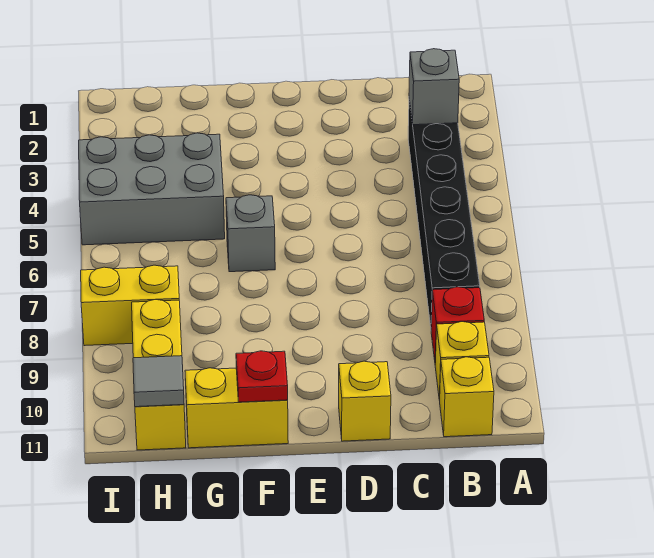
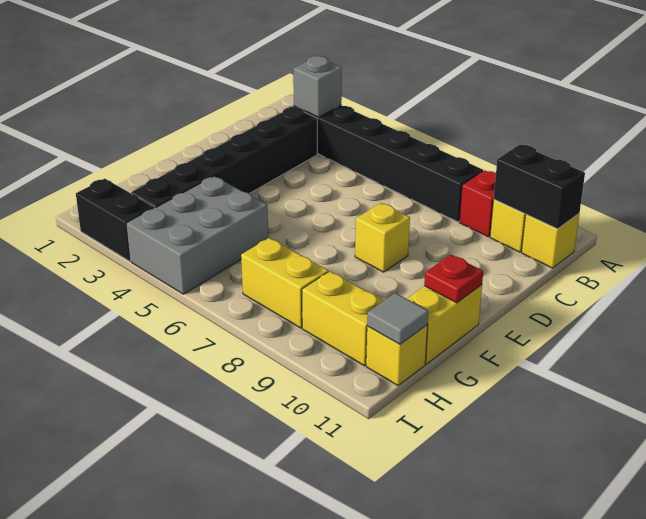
none -> black brick B10:B11 level 2
none -> black brick C3:H3 level 1
yellow brick D11 level 1 -> yellow brick E8 level 1
grey brick F6 level 1 -> none
yellow brick H8:I8 level 1 -> yellow brick H7:H8 level 1
none -> black brick I2:I3 level 1

